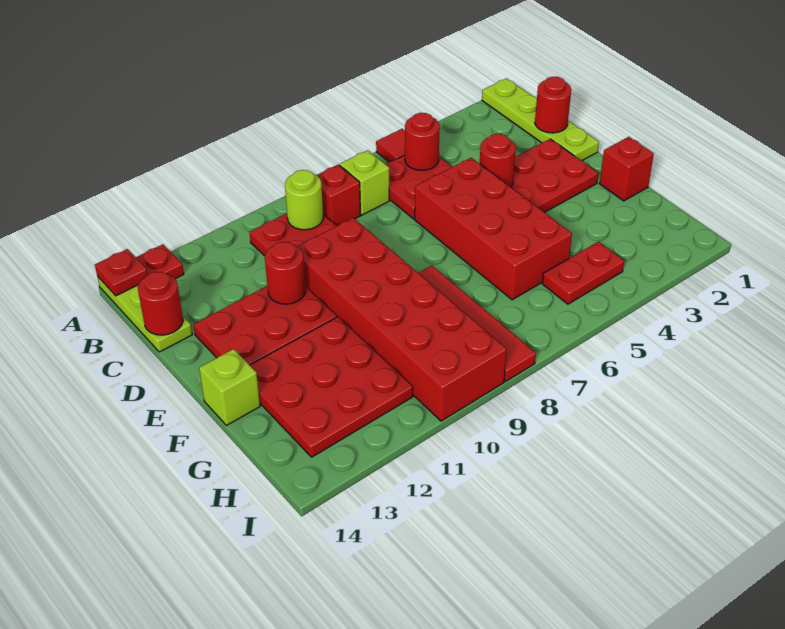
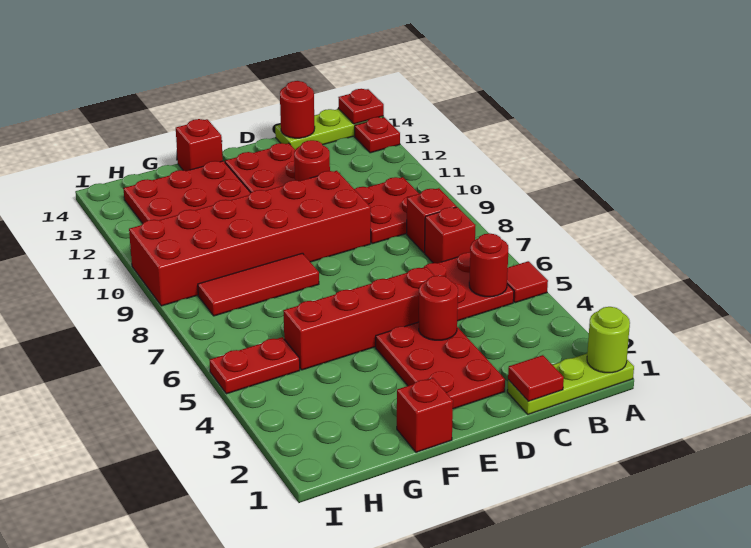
lime plate A1:D1 level 1 -> lime plate A1:C1 level 1
lime brick B7 level 1 -> red brick B7 level 1
lime round brick B9 level 2 -> lime round brick A1 level 2
red round brick C1 level 2 -> red tile C1 level 2
red brick D5:G6 level 1 -> red brick D5:G5 level 1
red tile F8:I8 level 1 -> red tile F8:H8 level 1
lime brick F14 level 1 -> red brick F14 level 1
red plate H4:H5 level 1 -> red plate H5:I5 level 1

